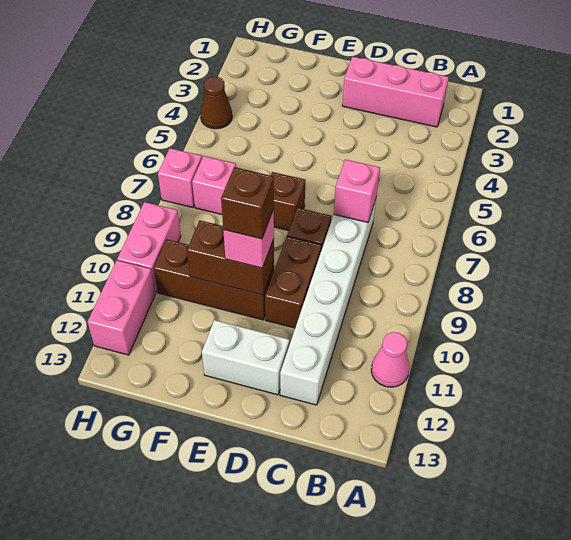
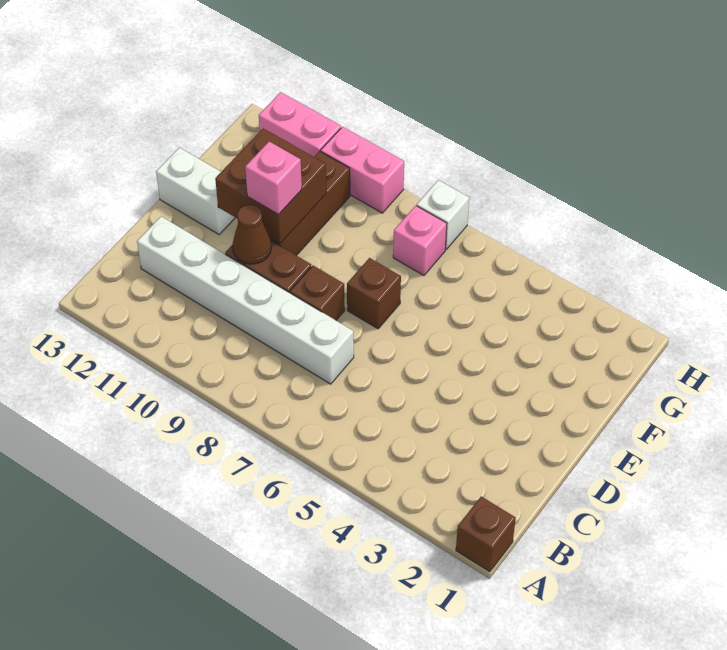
pink cone A11 level 1 -> none
pink brick B2:D2 level 1 -> none
pink brick C7 level 2 -> none
white brick D12:E12 level 1 -> white brick E12:E13 level 1
brown brick E10:F10 level 2 -> brown brick E10:F11 level 2
brown brick E10 level 4 -> brown brick A1 level 1
brown cone H4 level 1 -> brown cone D10 level 2
pink brick H7 level 1 -> white brick H7 level 1

